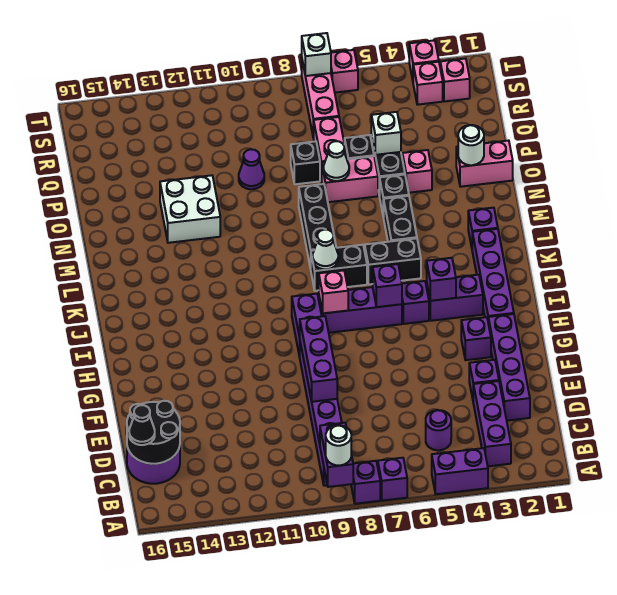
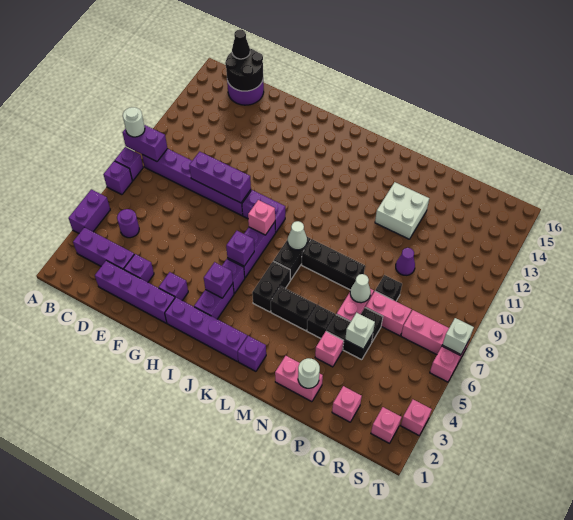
pink brick O1:O2 level 1 -> pink brick N2:O2 level 1
pink brick S3 level 1 -> pink brick Q2 level 1

